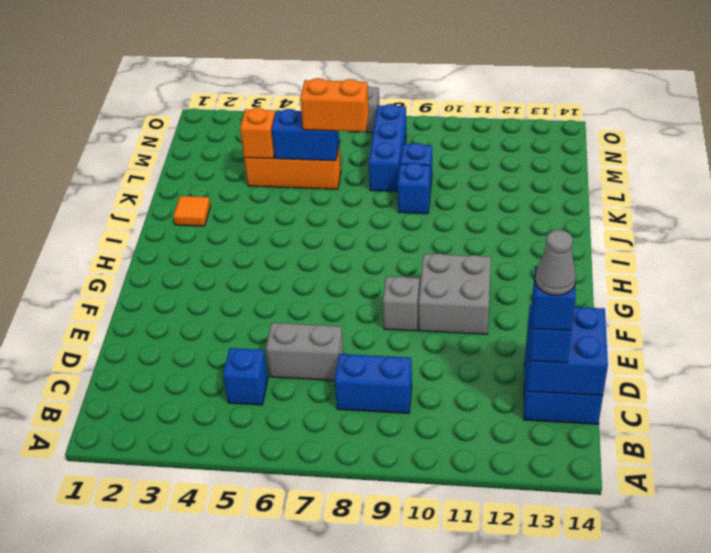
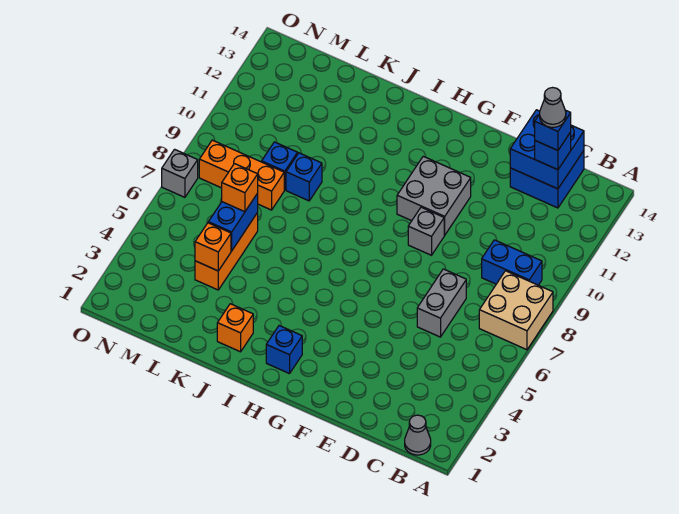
none -> tan brick A7:B8 level 1
none -> grey cone B1 level 1
blue brick C5 level 1 -> blue brick H2 level 1
blue brick C8:C9 level 1 -> blue brick B9:C9 level 1
orange tile J2 level 1 -> orange brick J2 level 1
orange brick L6:L7 level 3 -> orange brick L6 level 3
blue brick L8:N8 level 1 -> orange brick L8:N8 level 1

